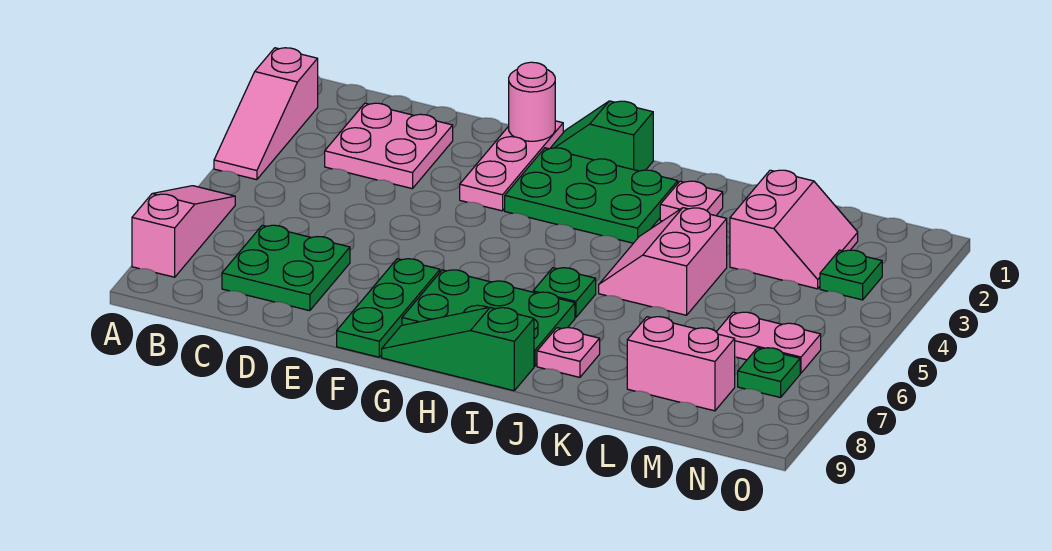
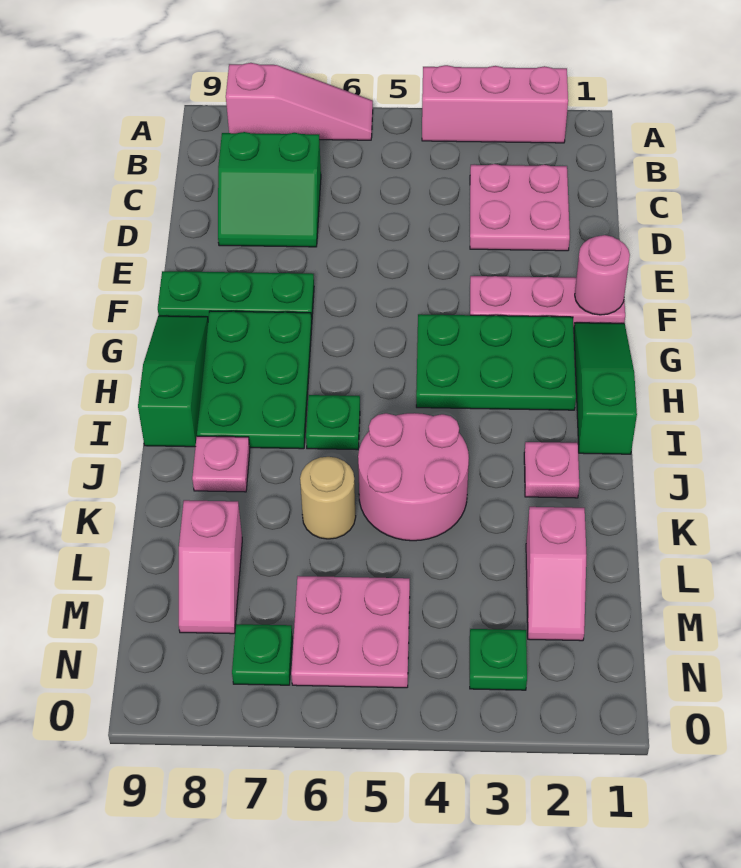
pink slope A2:A4 level 1 top 2 -> pink brick A2:A4 level 1
green plate C7:D8 level 1 -> green slope C7:D8 level 1 top C
green slope G1:H1 level 1 top H -> green slope G1:I1 level 1 top I
green plate G2:I3 level 1 -> green plate G2:H4 level 1
pink slope J4:K5 level 1 top K -> pink round brick J4:K5 level 1
none -> tan round brick K6 level 1
pink slope L2:M3 level 1 top L -> pink slope L2:M2 level 1 top L
pink brick L8:M8 level 1 -> pink slope L8:M8 level 1 top L
pink plate M6:N6 level 1 -> pink plate M5:N6 level 1

